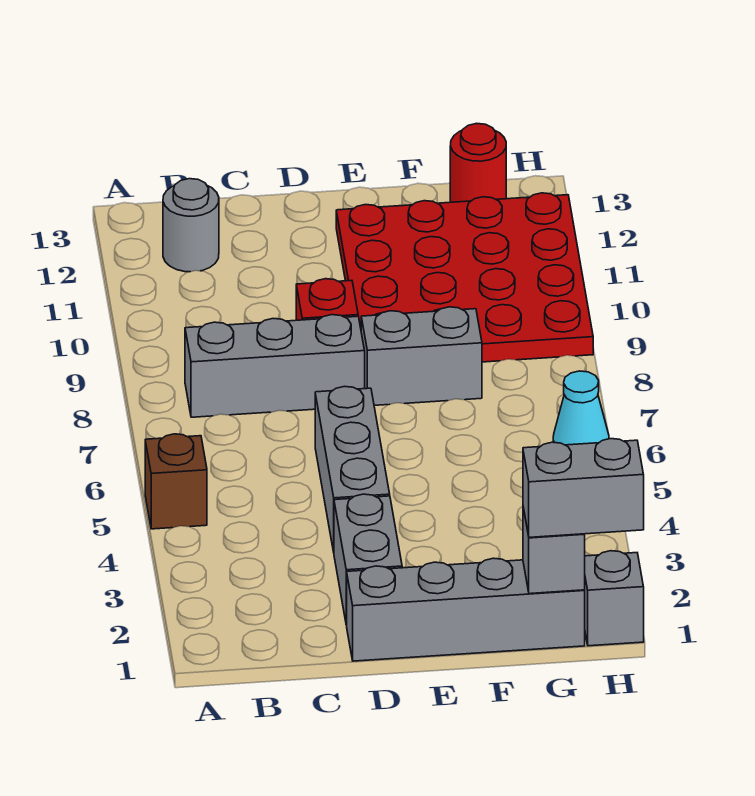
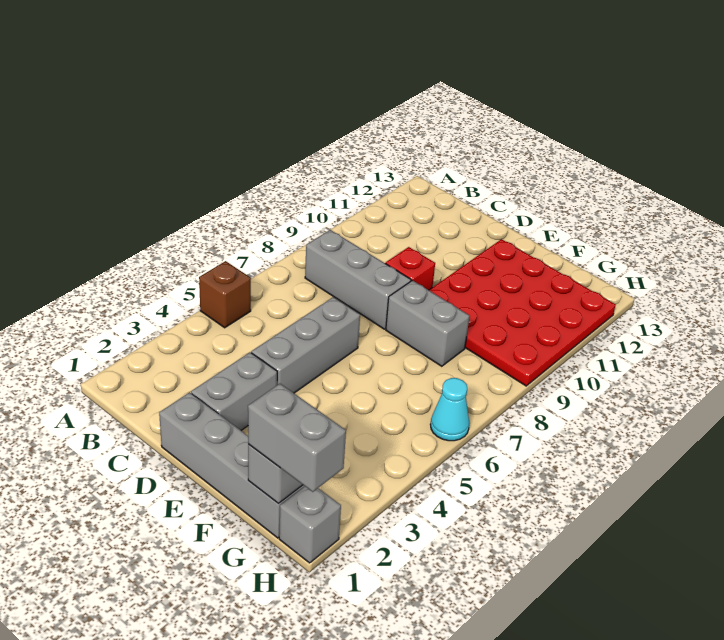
grey round brick B12 level 1 -> none
red round brick G13 level 1 -> none

